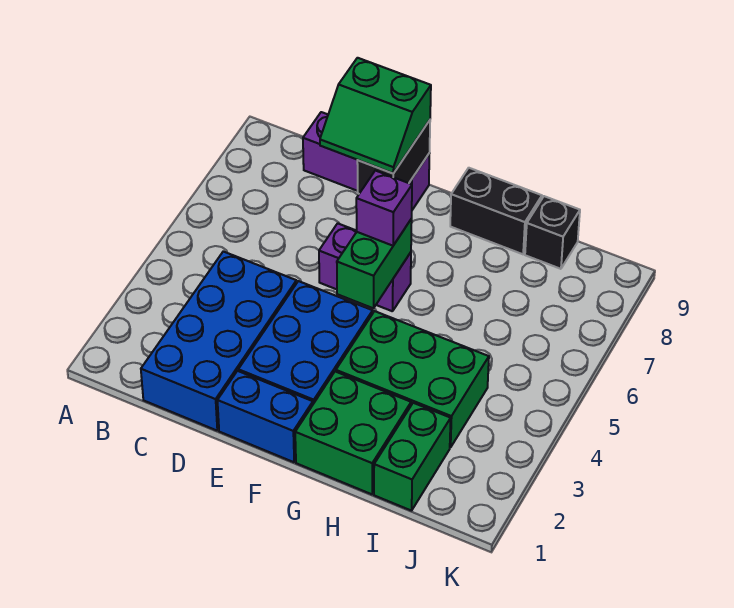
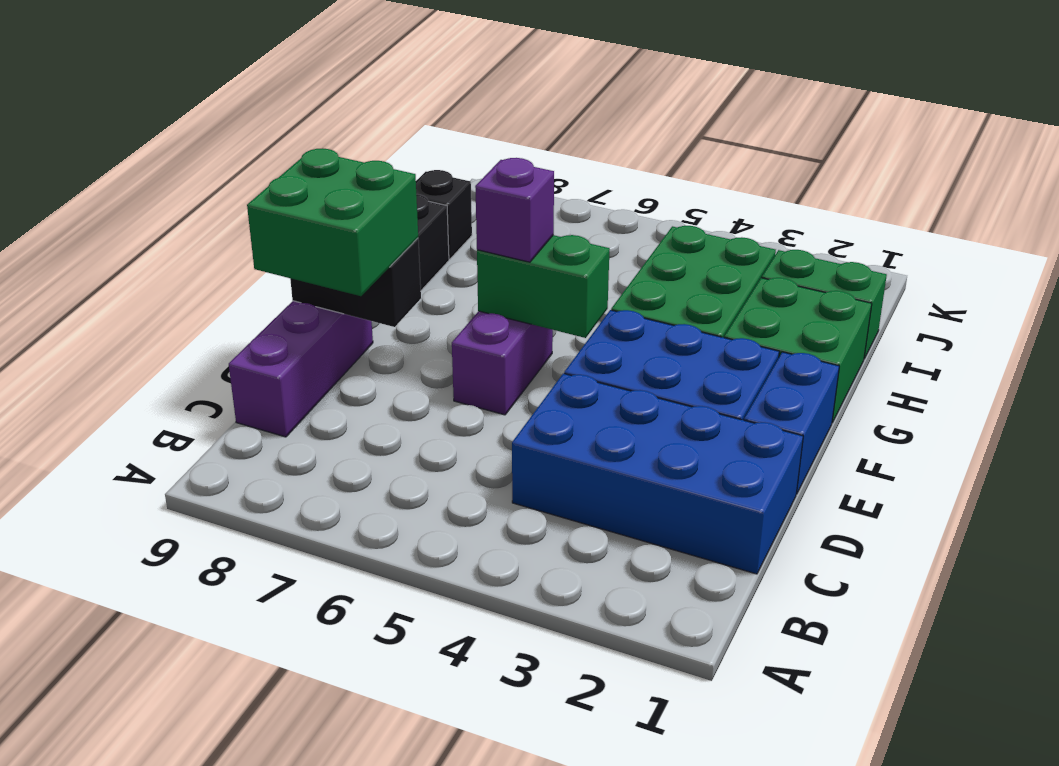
green slope D8:E9 level 3 top 9 -> green brick D8:E9 level 3

